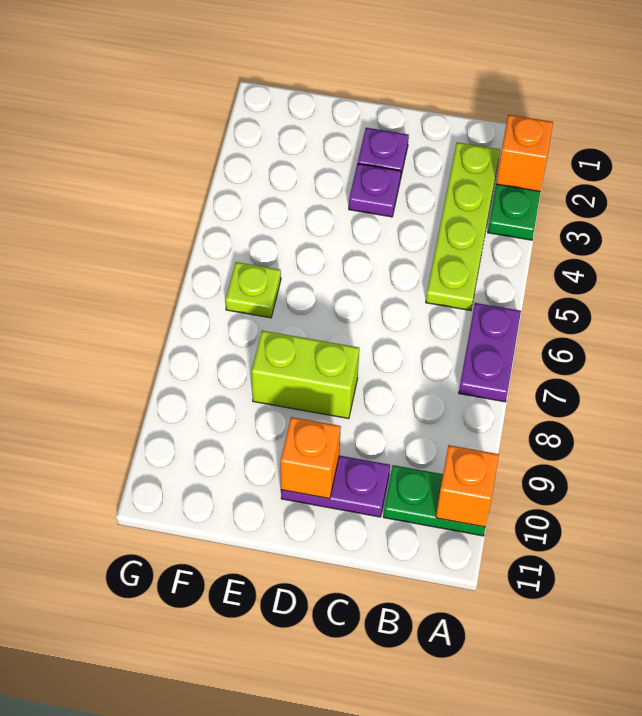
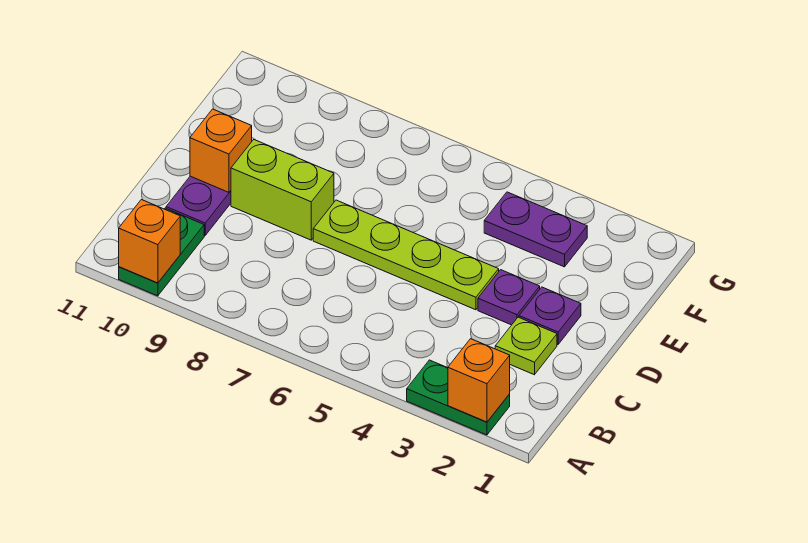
purple plate A6:A7 level 1 -> purple plate F3:F4 level 1
lime plate B2:B5 level 1 -> lime plate D4:D7 level 1
lime brick D8:E8 level 1 -> lime brick D8:D9 level 1
lime plate F6 level 1 -> lime plate C2 level 1

